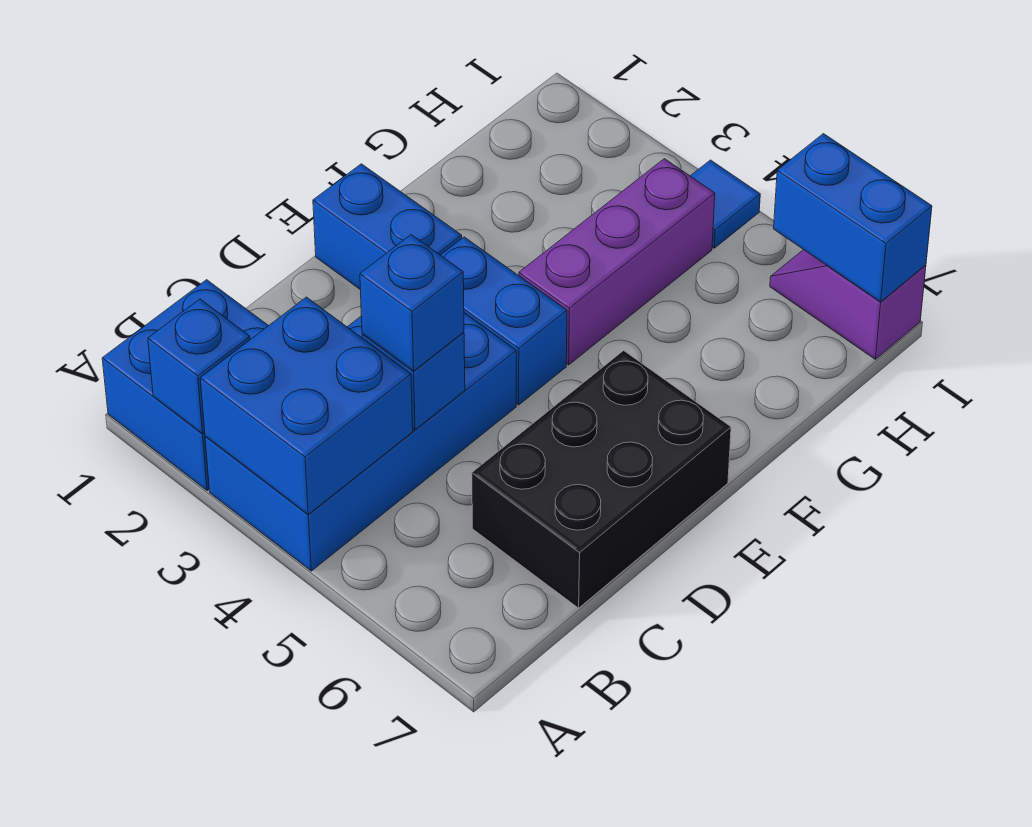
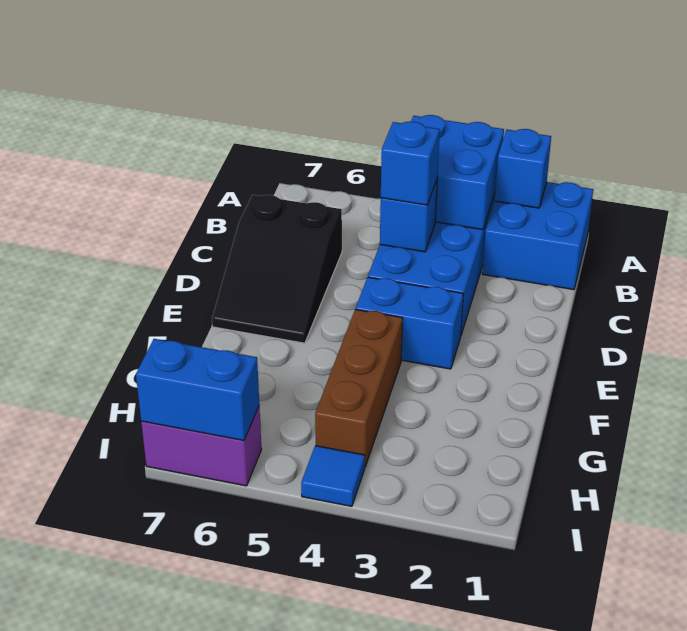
black brick C6:E7 level 1 -> black slope C6:E7 level 1 top C
blue brick E1:E2 level 1 -> none
purple brick F4:H4 level 1 -> brown brick F4:H4 level 1
purple slope I6:I7 level 1 top 7 -> purple brick I6:I7 level 1

